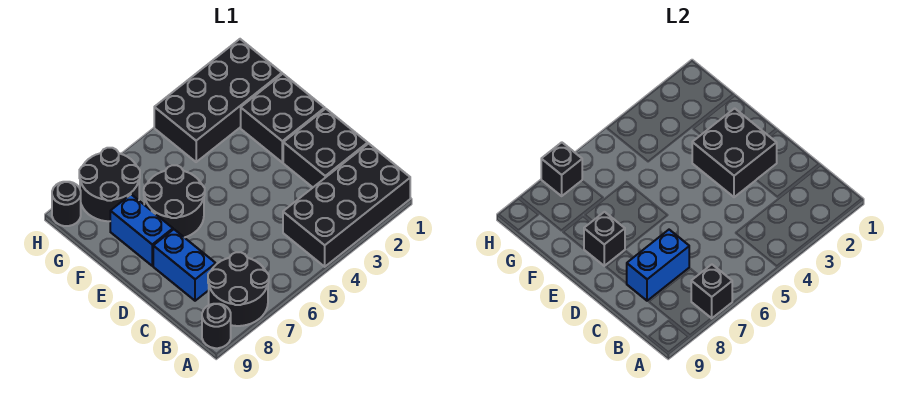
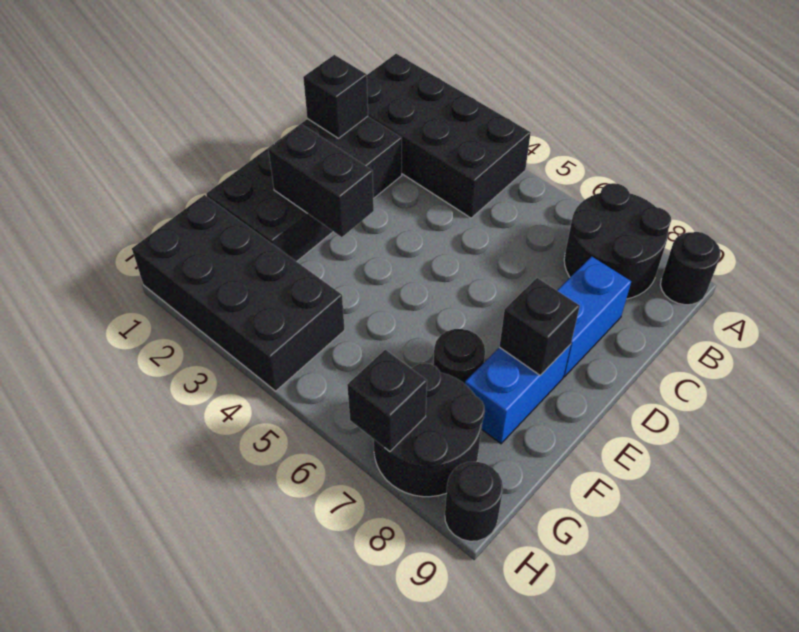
black brick A7 level 2 -> black brick C1 level 2
blue brick C7:C8 level 2 -> none
black brick D2:E3 level 2 -> black brick E2:E3 level 2
black round brick E6:F7 level 1 -> black round brick F7 level 1

